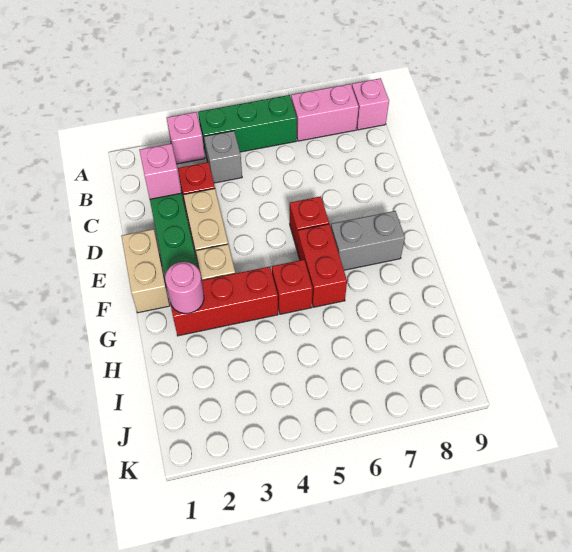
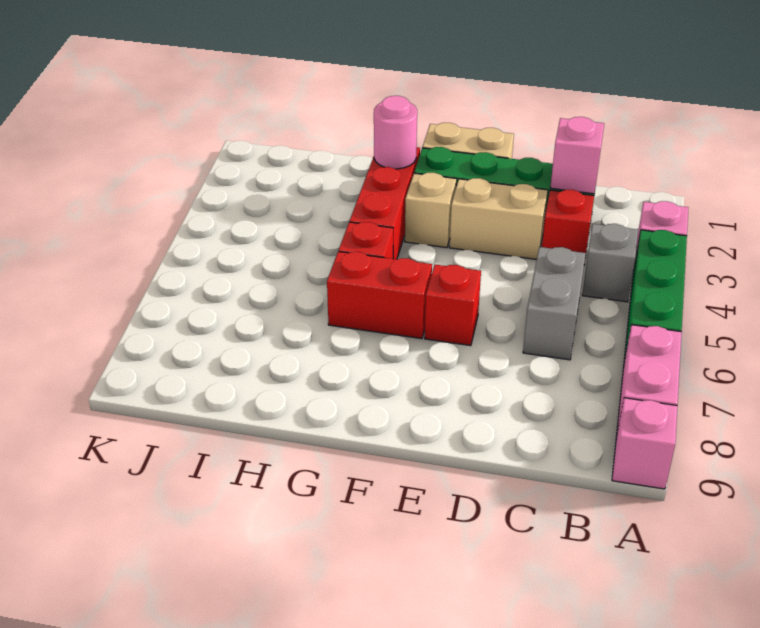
grey brick F7:F8 level 1 -> grey brick C5:C6 level 1

